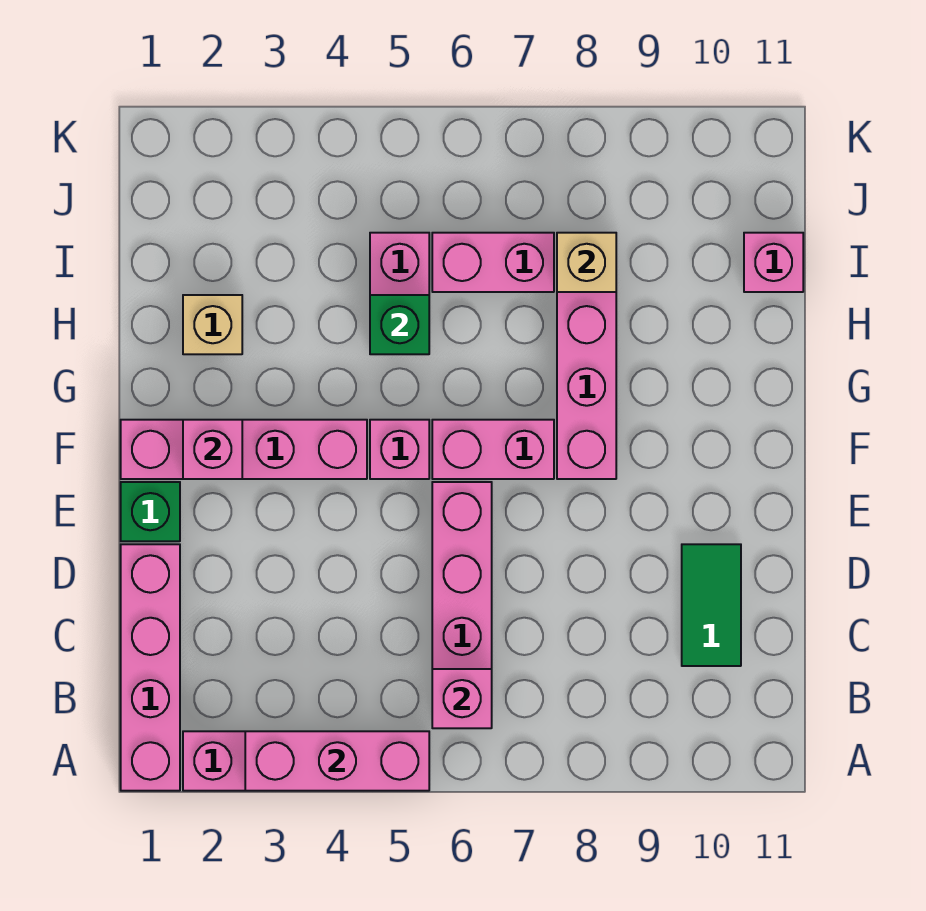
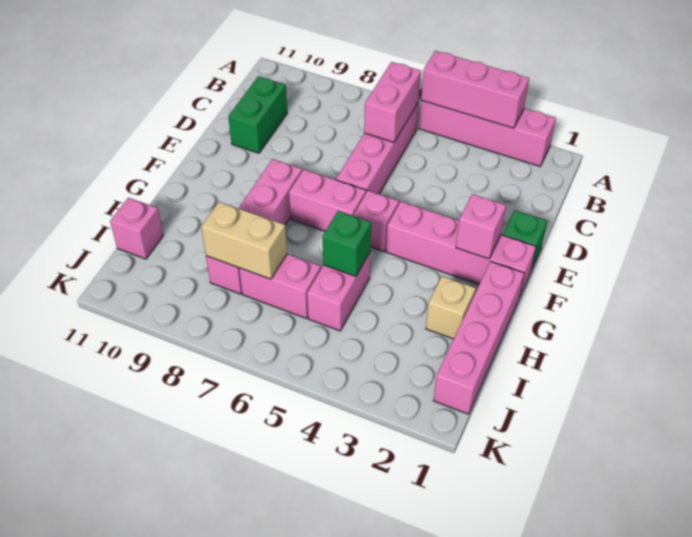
pink brick A1:D1 level 1 -> pink brick G1:J1 level 1
pink brick B6 level 2 -> pink brick B6:C6 level 2
green tile C10:D10 level 1 -> green brick C10:D10 level 1
tan brick I8 level 2 -> tan brick I7:I8 level 2

